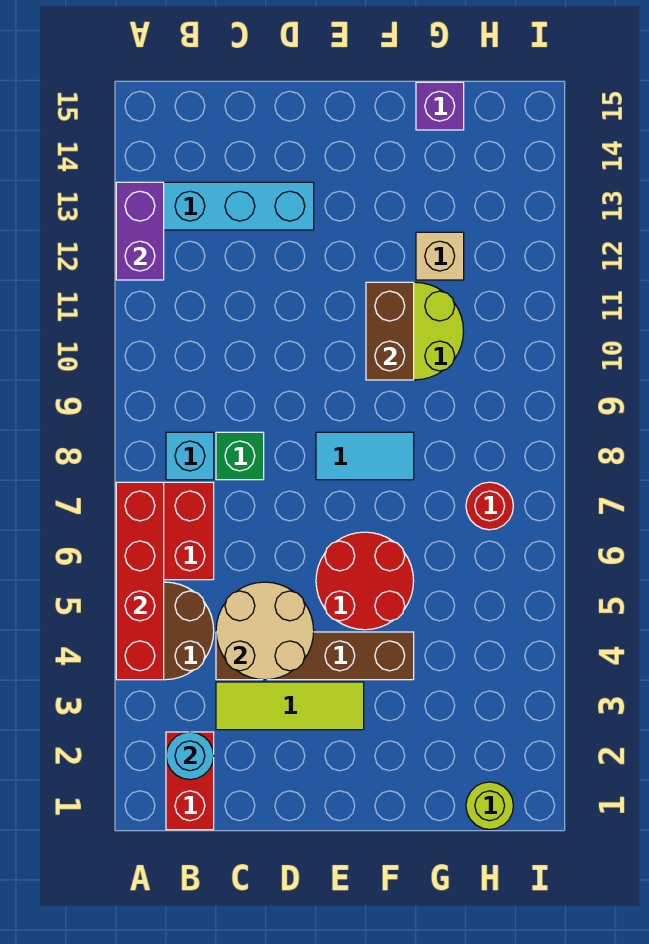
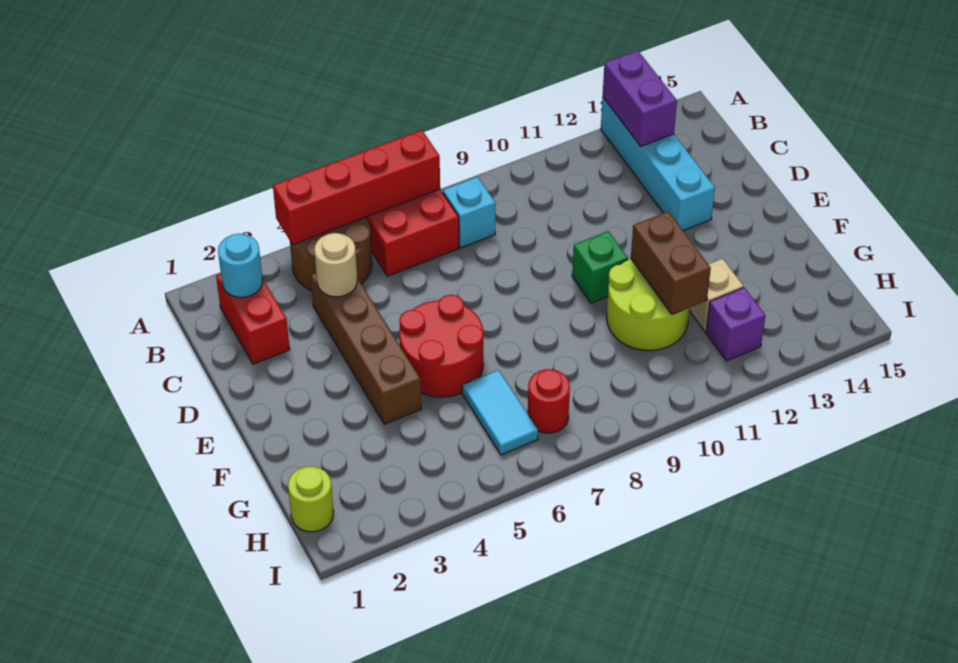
purple brick A12:A13 level 2 -> purple brick A13:B13 level 2
red brick B1:B2 level 1 -> red brick B2:C2 level 1
lime tile C3:E3 level 1 -> none
tan round brick C4:D5 level 2 -> tan round brick C4 level 2
green brick C8 level 1 -> green brick E10 level 1
cyan tile E8:F8 level 1 -> cyan tile G6:H6 level 1
brown brick F10:F11 level 2 -> brown brick F11:G11 level 2
purple brick G15 level 1 -> purple brick H12 level 1

